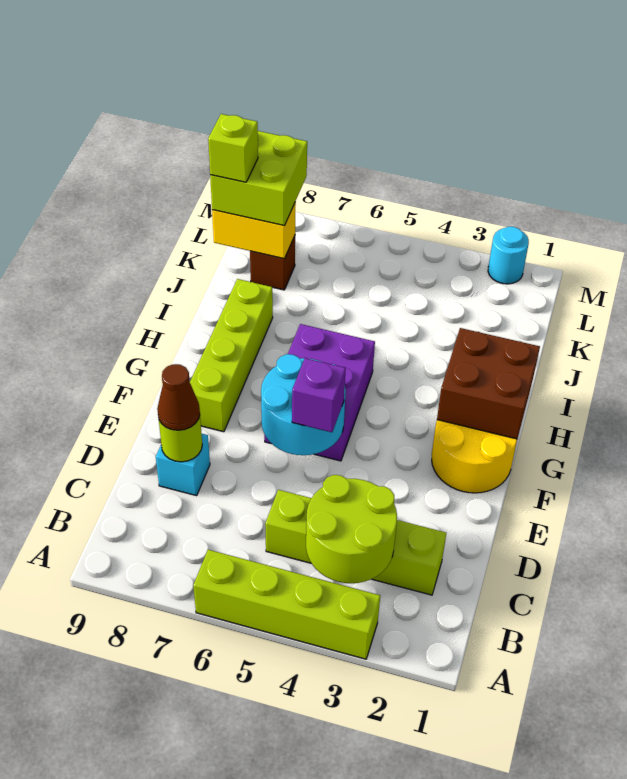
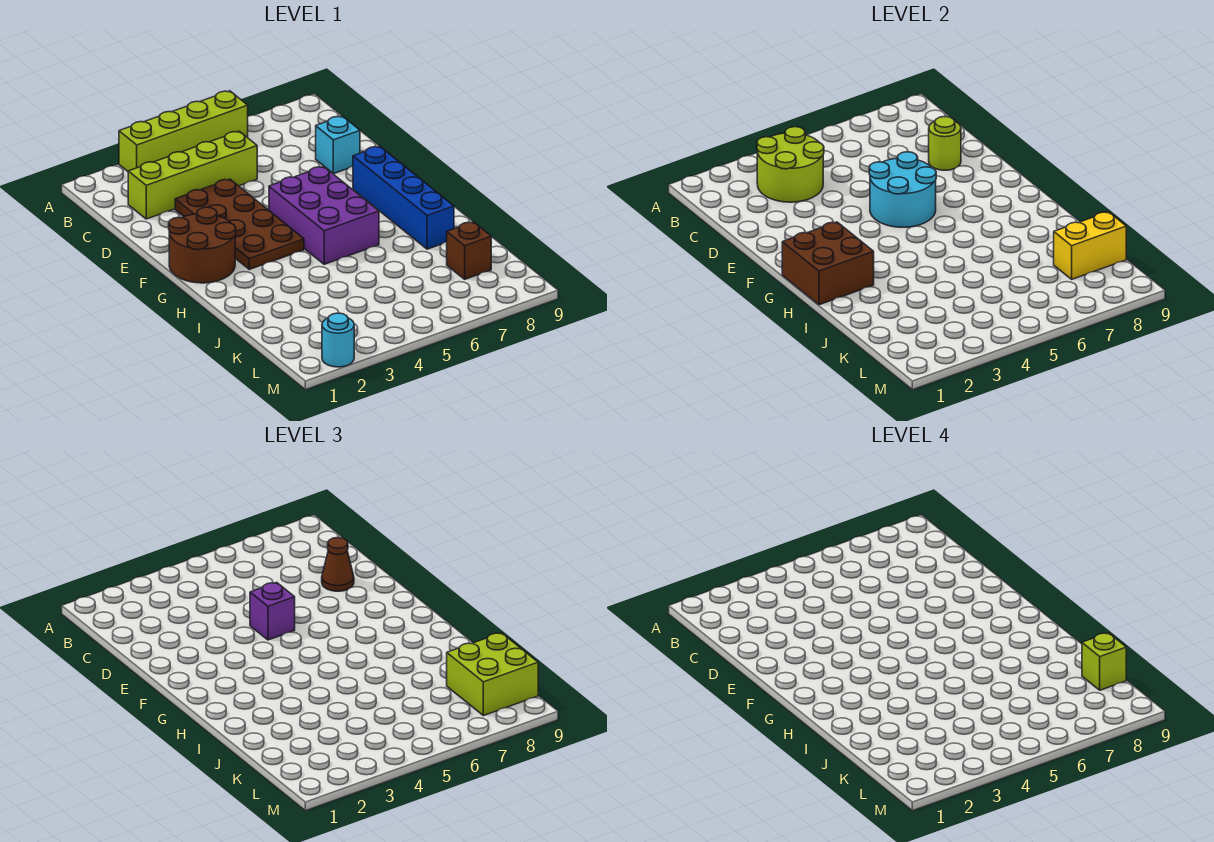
none -> brown plate D3:G4 level 1
yellow round brick F1:G2 level 1 -> brown round brick F1:G2 level 1
lime brick F8:I8 level 1 -> blue brick F8:I8 level 1

